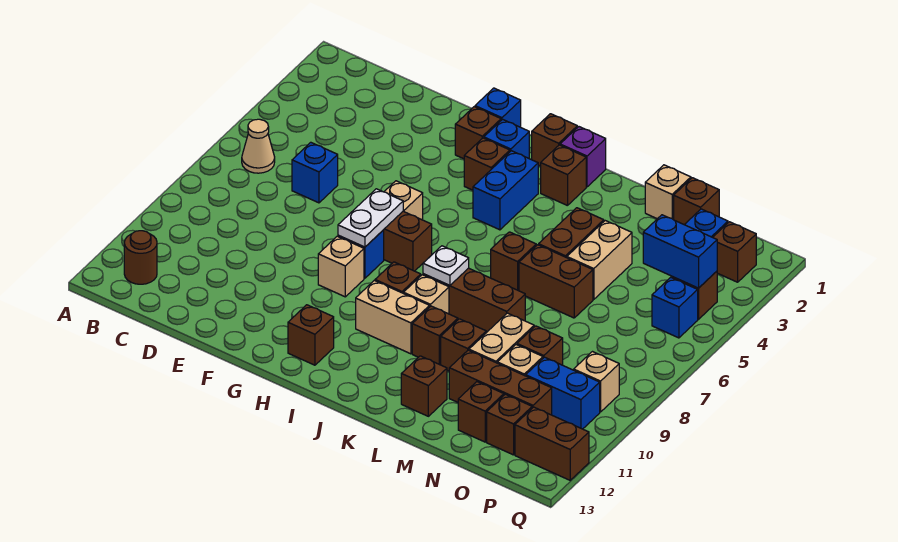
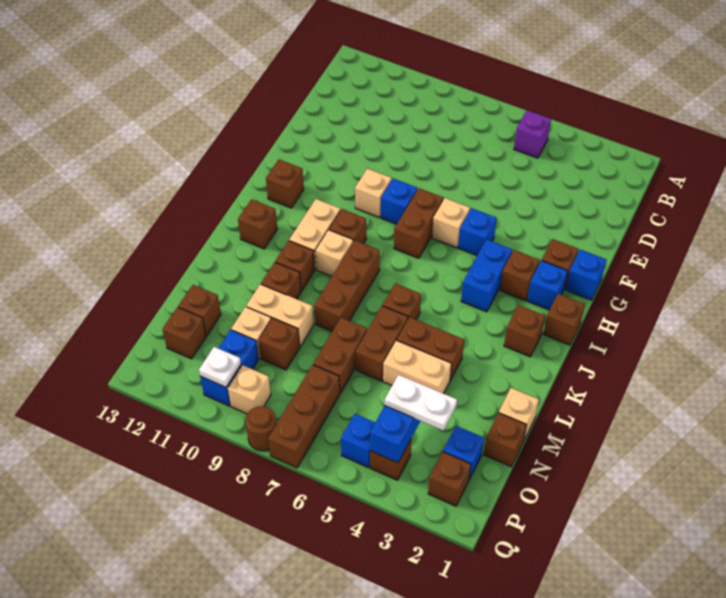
tan cone B6 level 1 -> none
brown round brick B12 level 1 -> brown round brick Q8 level 1
blue brick D6 level 1 -> blue brick G5 level 1
white plate G7:G8 level 2 -> white plate O3:O4 level 3
blue brick I3:I4 level 1 -> blue brick H4:I4 level 1
purple brick J1 level 1 -> purple brick B5 level 1
white plate J8 level 2 -> white plate P10 level 2
brown brick L12 level 1 -> brown brick J12 level 1
brown brick M11:O11 level 1 -> brown brick O7:Q7 level 1
brown brick P12:Q12 level 1 -> brown brick M7:N7 level 1

